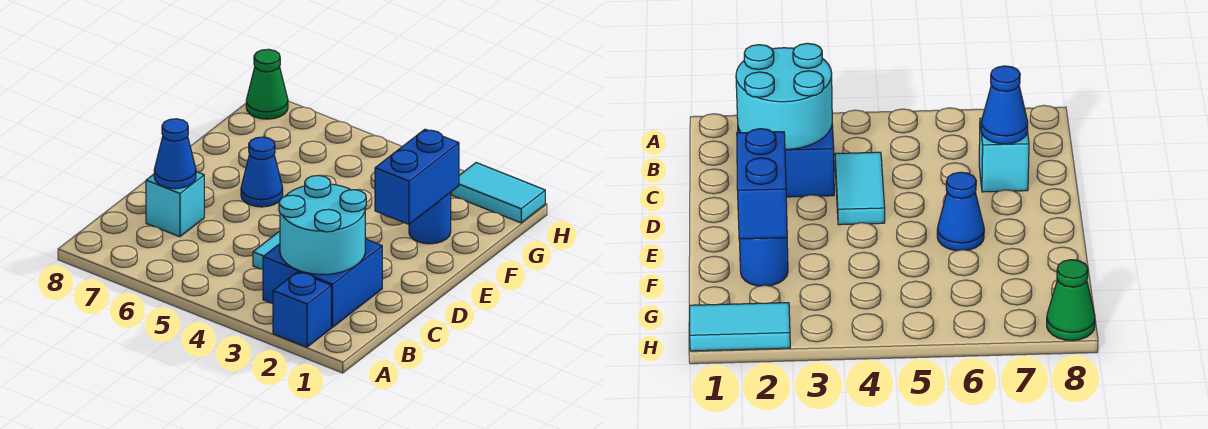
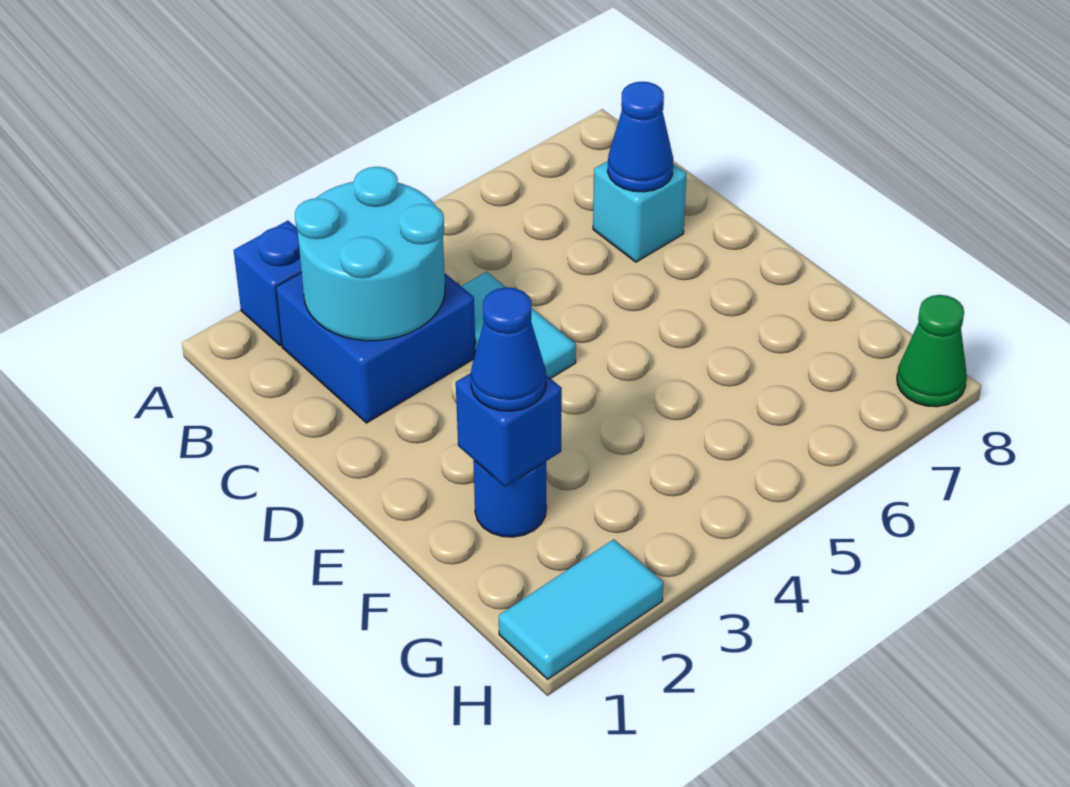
blue brick E2:F2 level 2 -> blue brick F2 level 2
blue cone E6 level 1 -> blue cone F2 level 3

